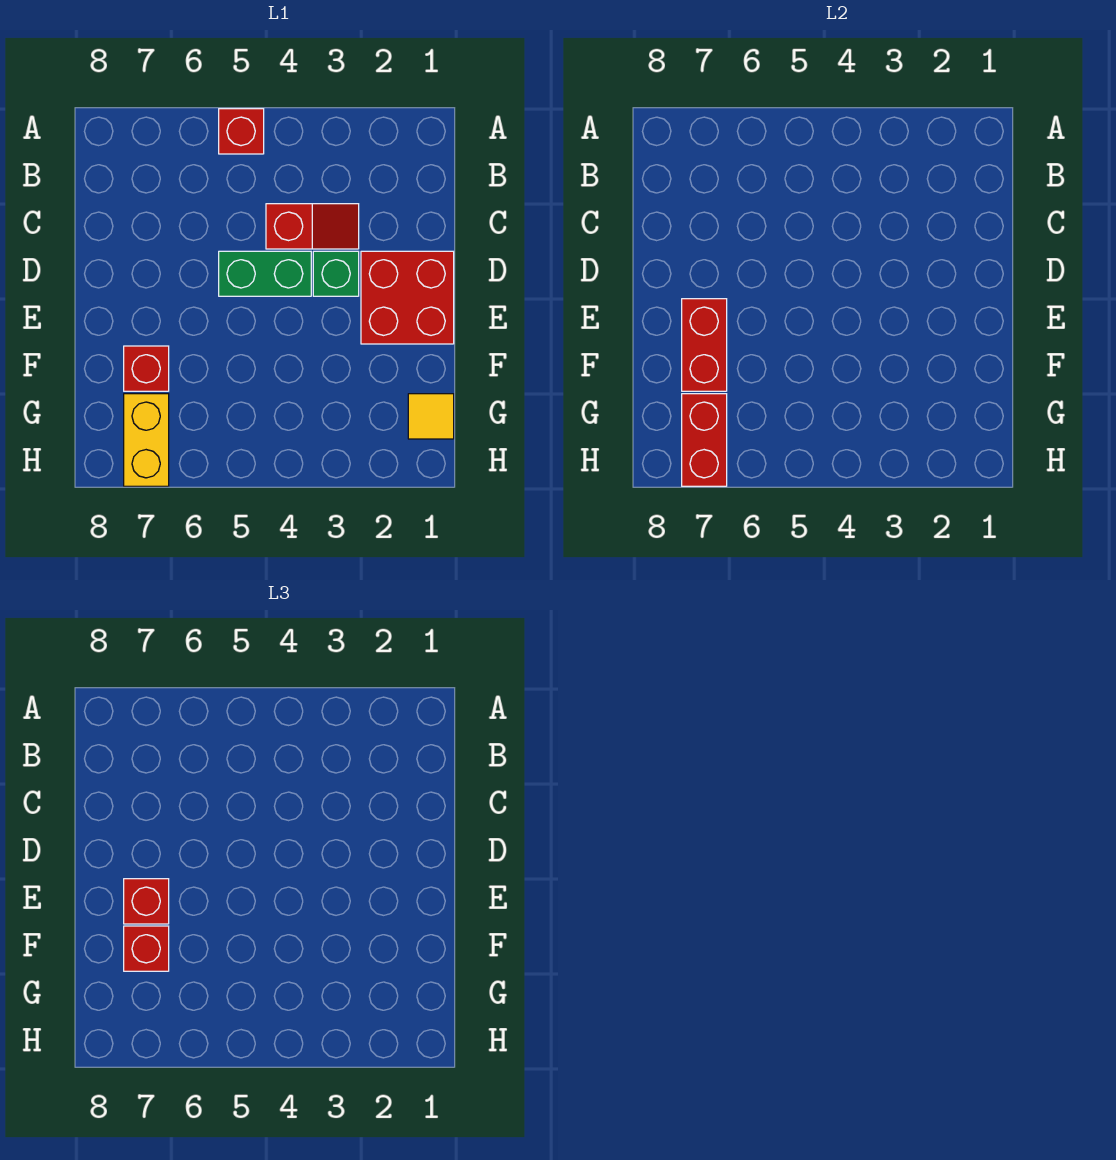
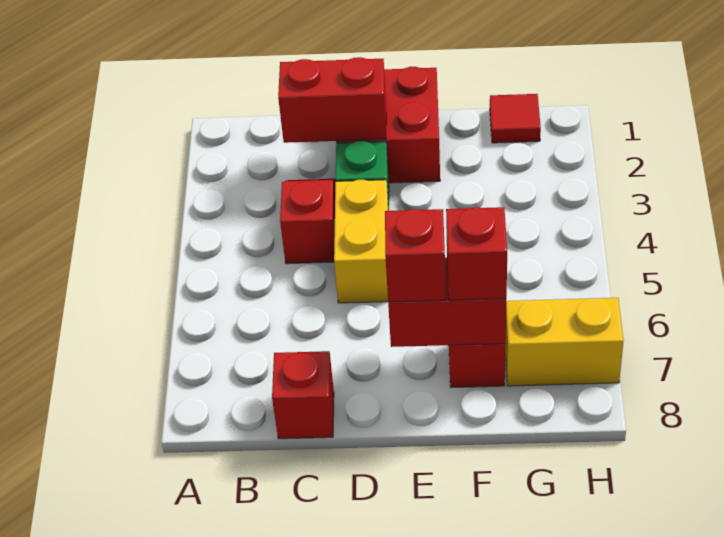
red brick A5 level 1 -> red brick C8 level 1
green brick D4:D5 level 1 -> yellow brick D4:D5 level 1
yellow tile G1 level 1 -> red tile G1 level 1
red brick G7:H7 level 2 -> red brick C2:D2 level 2

